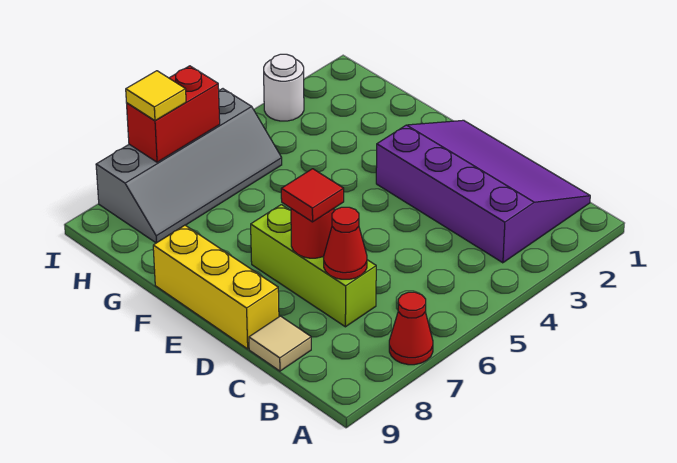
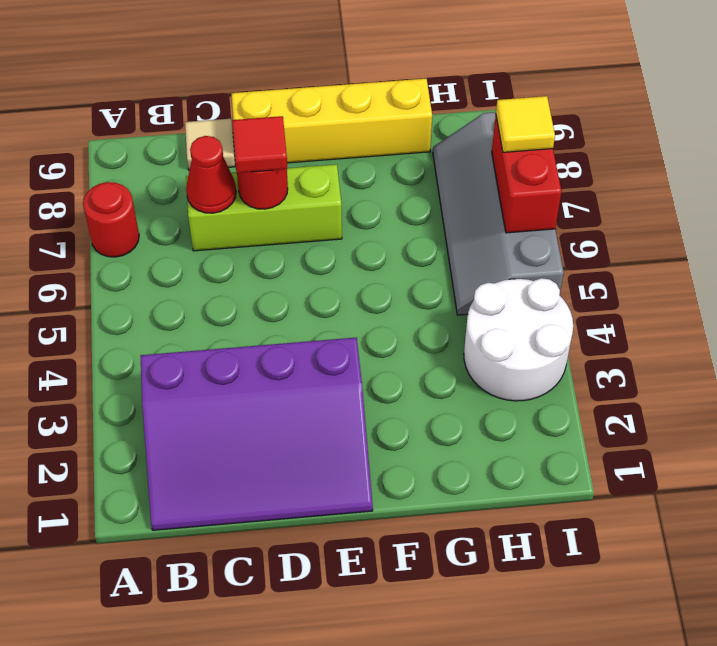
red cone A7 level 1 -> red round brick A7 level 1
yellow brick D9:F9 level 1 -> yellow brick D9:G9 level 1
white round brick I3 level 1 -> white round brick H3:I4 level 1

